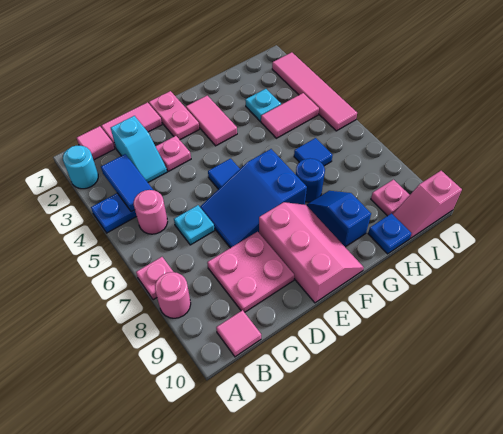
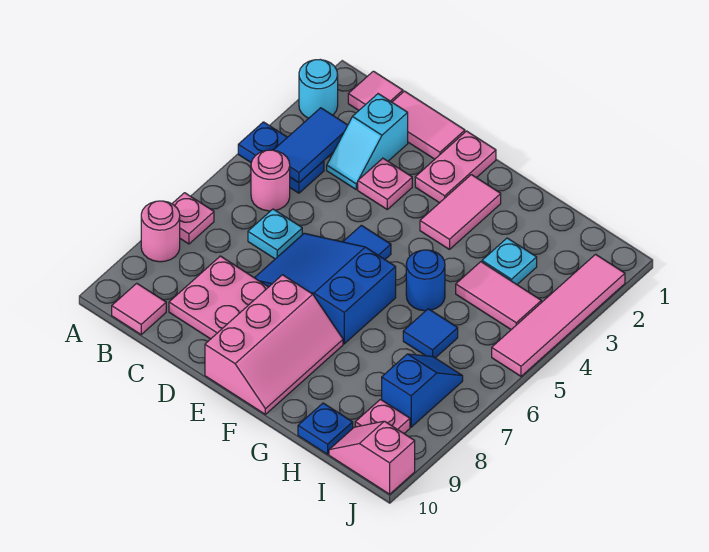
blue round brick G7 level 1 -> blue round brick G5 level 1
blue slope G8:G9 level 1 top 9 -> blue slope I7:I8 level 1 top 8

